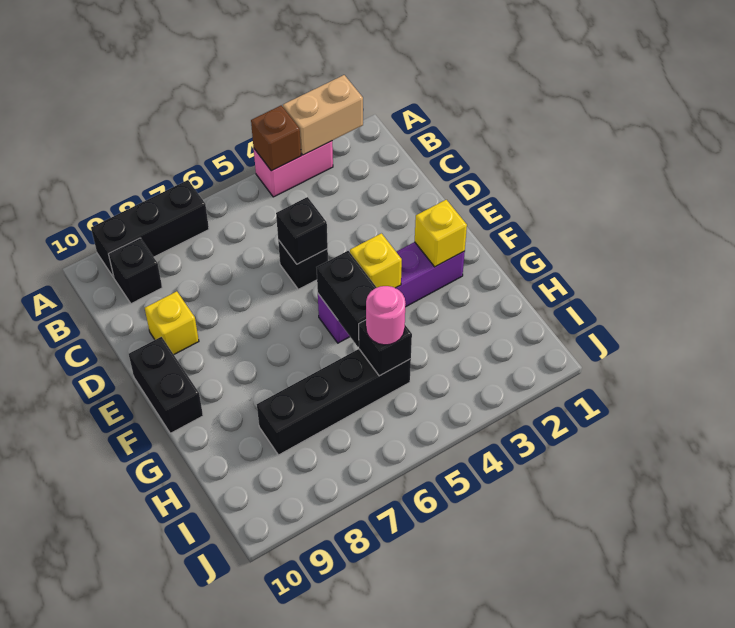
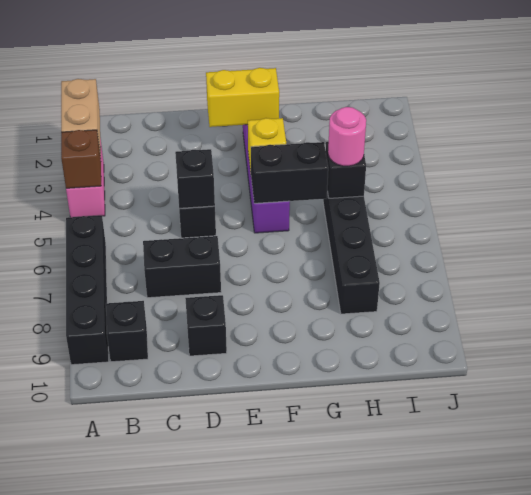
black brick A7:A9 level 1 -> black brick A6:A9 level 1
yellow brick D9 level 1 -> black brick D9 level 1
black brick E10:F10 level 1 -> black brick C7:D7 level 1
yellow brick F2 level 2 -> yellow brick E2:F2 level 2

